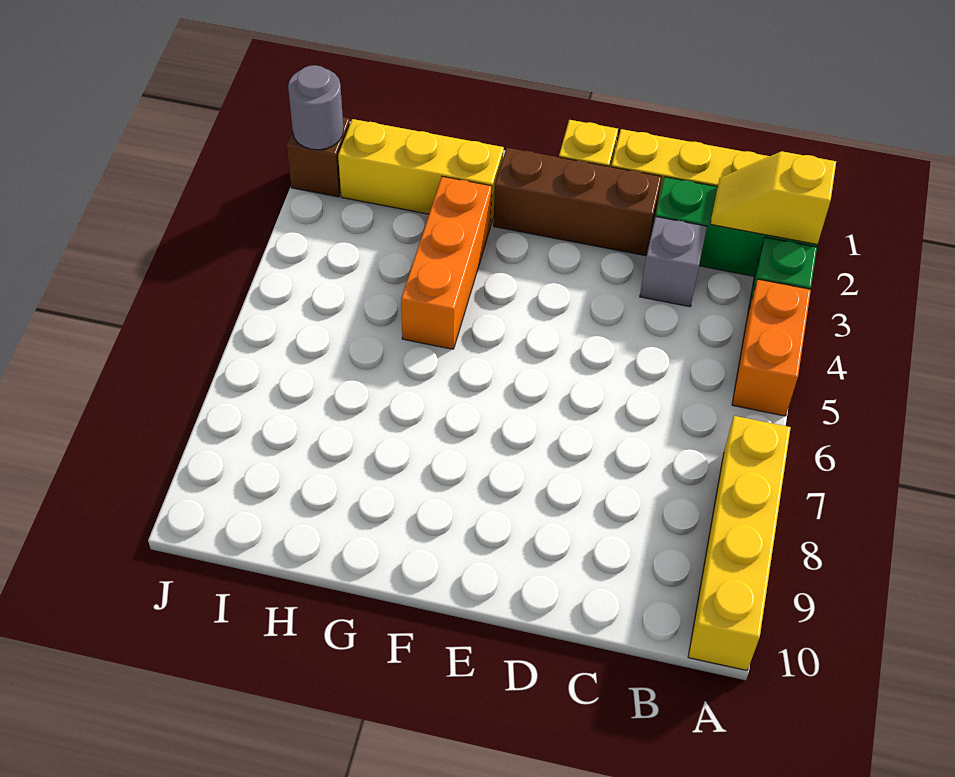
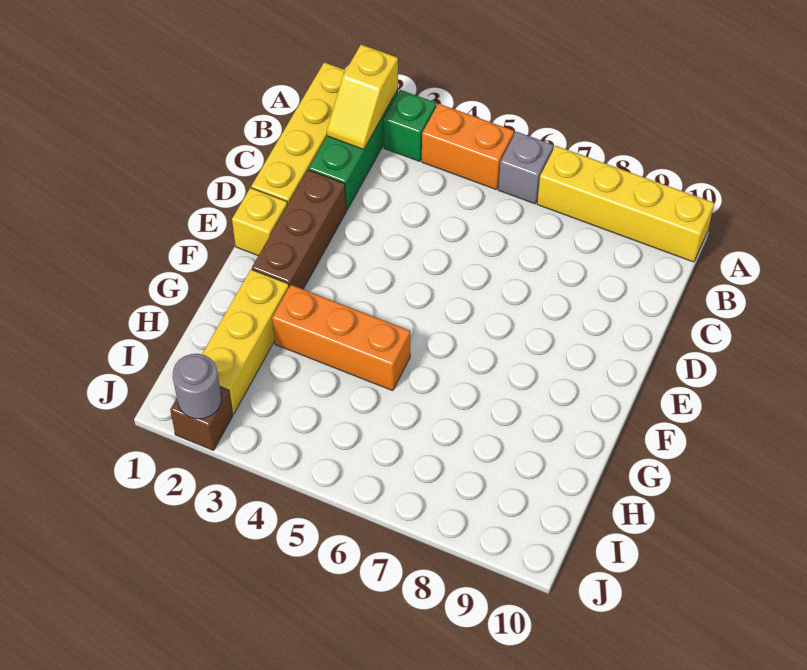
grey brick C3 level 1 -> grey brick A6 level 1

